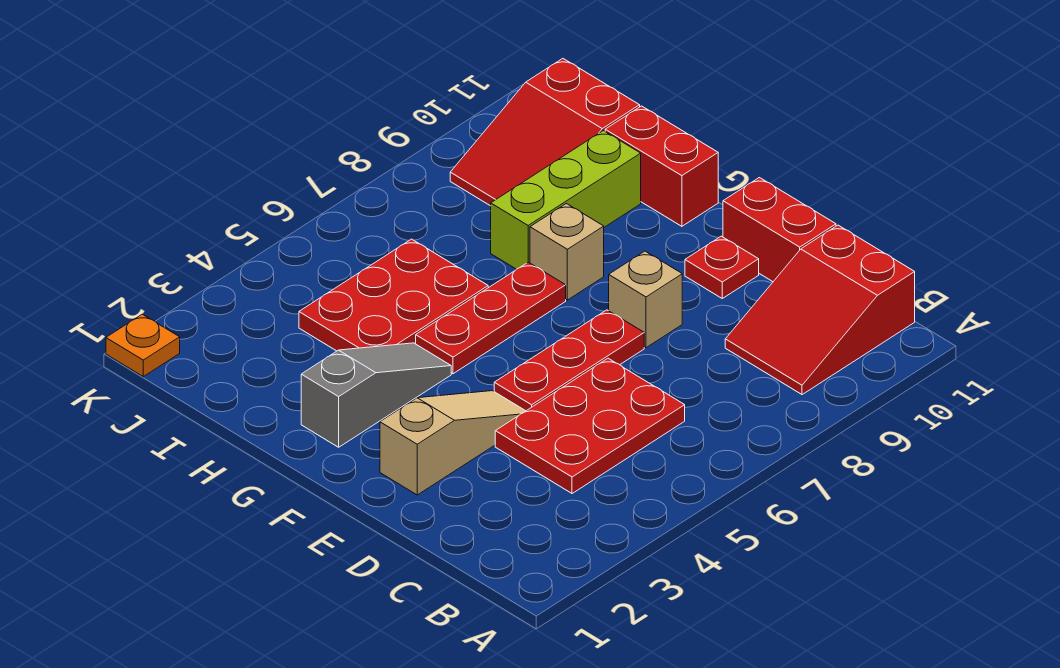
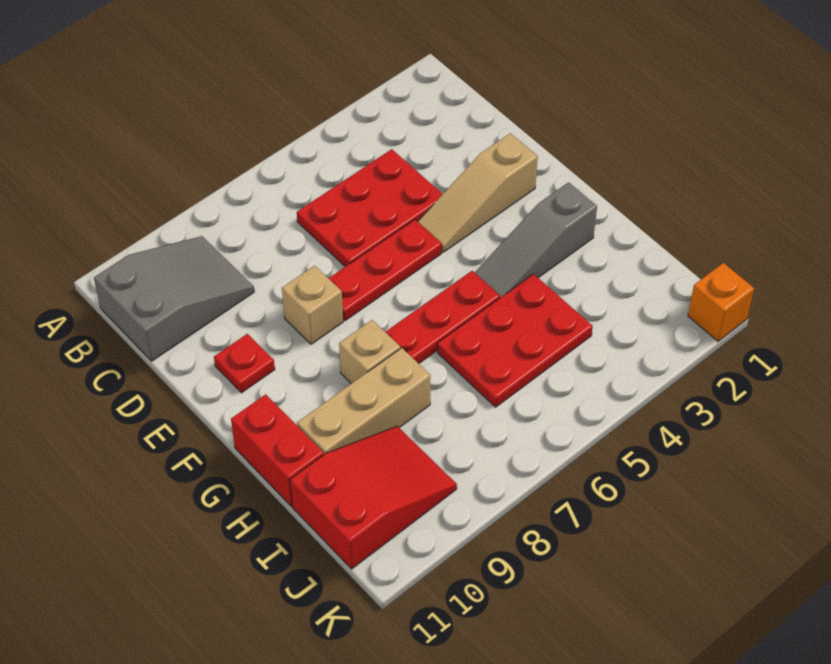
red slope B9:C11 level 1 top 11 -> grey slope B9:C11 level 1 top 11
red brick D11:E11 level 1 -> none
lime brick H8:H10 level 1 -> tan brick H8:H10 level 1
orange plate K1 level 1 -> orange brick K1 level 1

